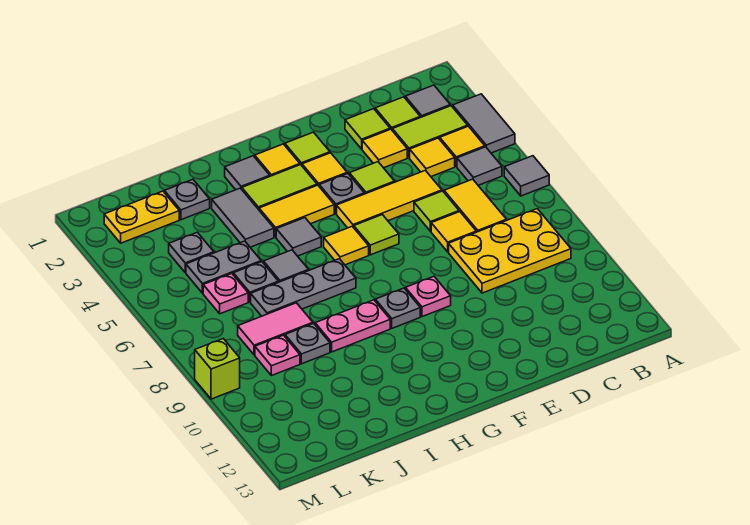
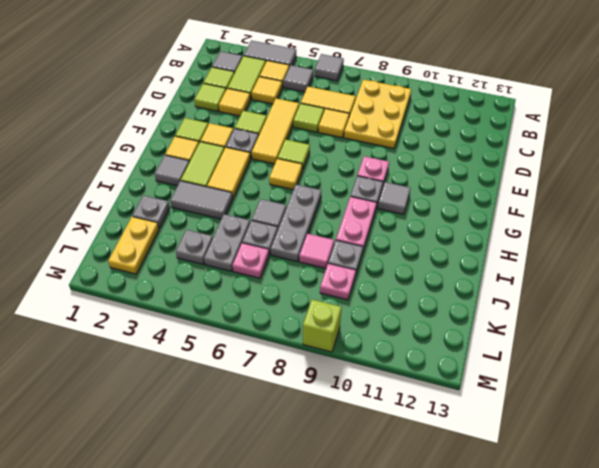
grey tile H5 level 1 -> grey tile G10 level 1
pink tile J8:K8 level 1 -> pink tile J8 level 1

